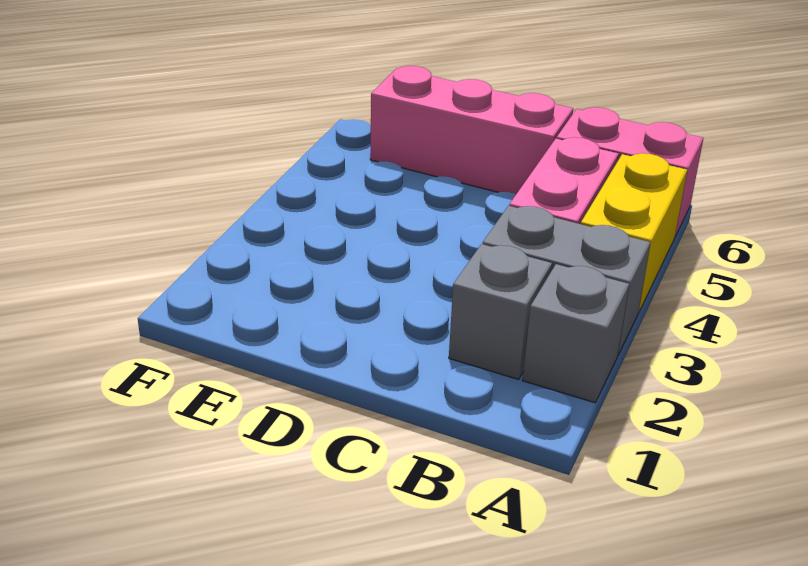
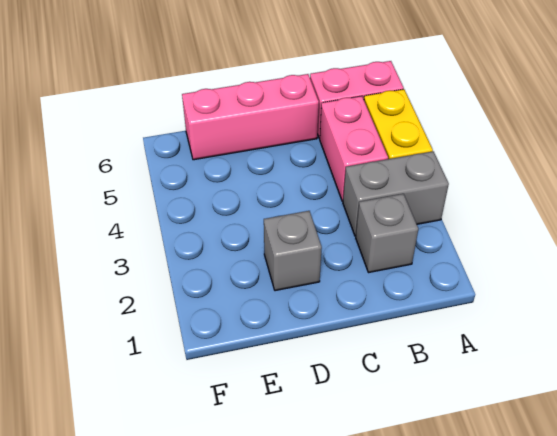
grey brick A2 level 1 -> grey brick D2 level 1

